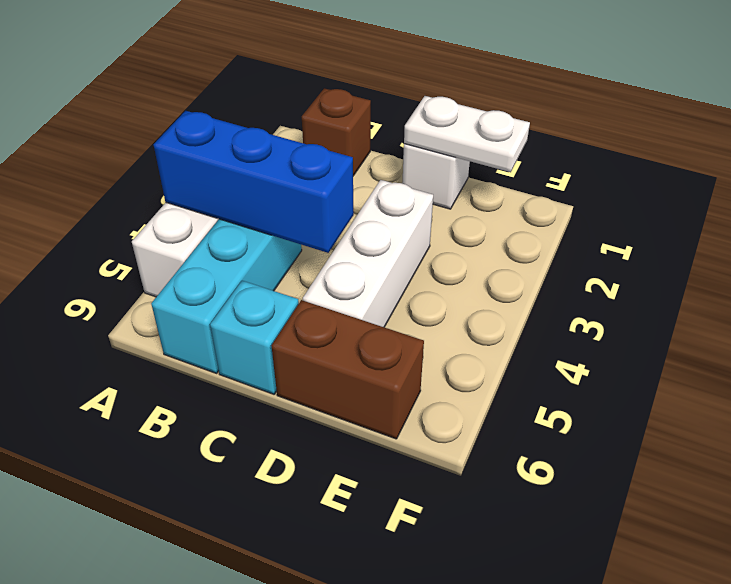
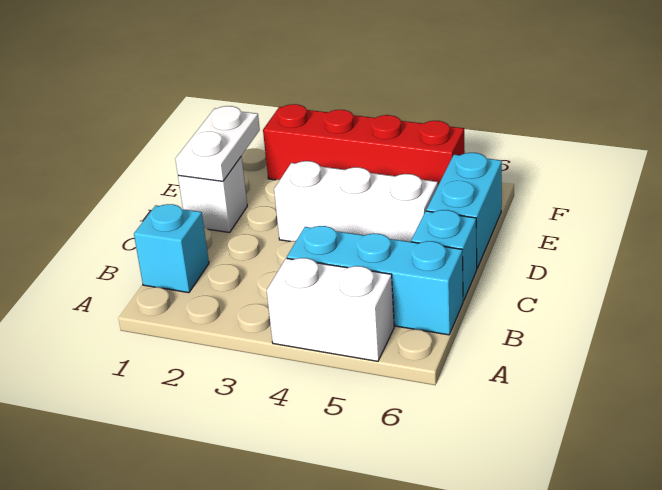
blue brick A4:C4 level 2 -> none
brown brick B1 level 1 -> cyan brick B1 level 1
brown brick D6:E6 level 1 -> cyan brick D6:E6 level 1
none -> red brick F2:F5 level 1

